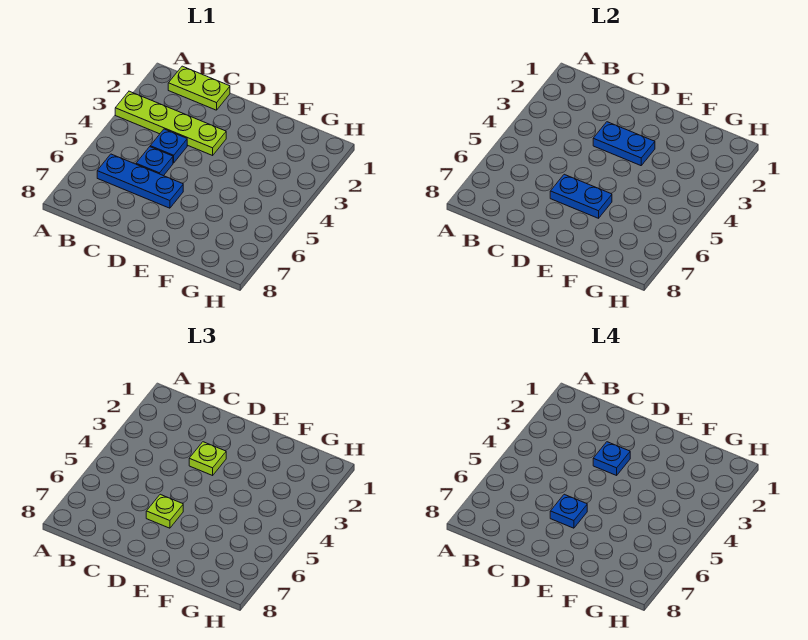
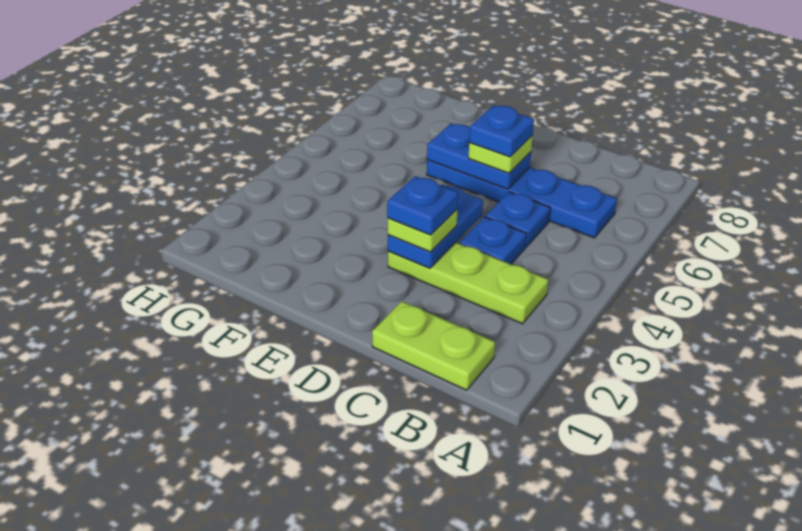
lime plate A3:D3 level 1 -> lime plate B3:D3 level 1
blue plate B6:D6 level 1 -> blue plate B6:E6 level 1
blue plate D3:E3 level 2 -> blue plate D3:D4 level 2

